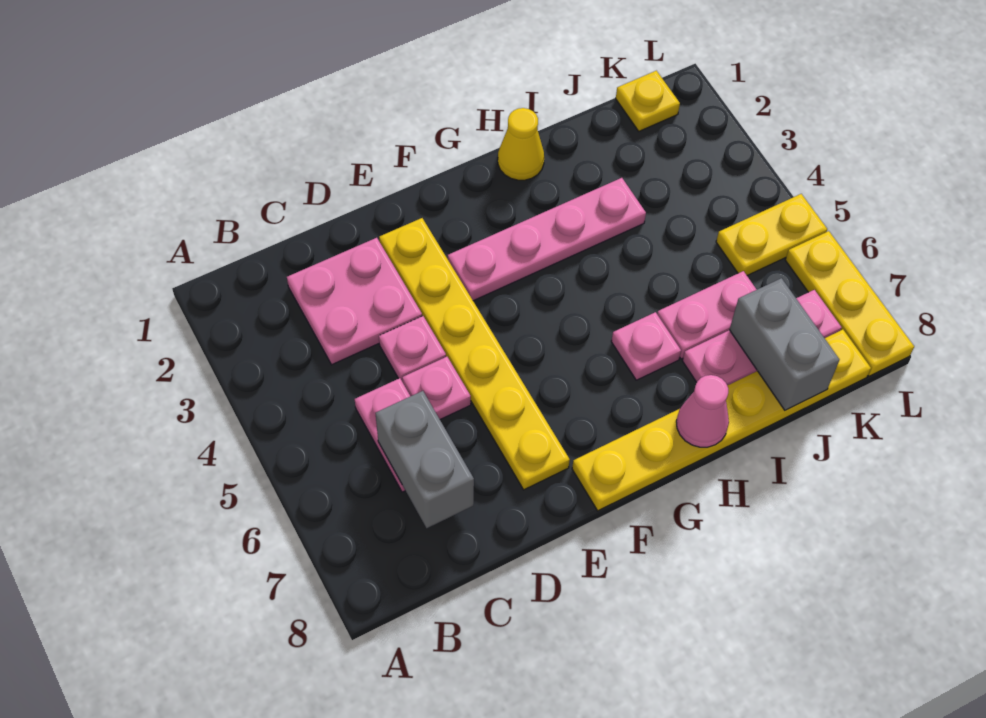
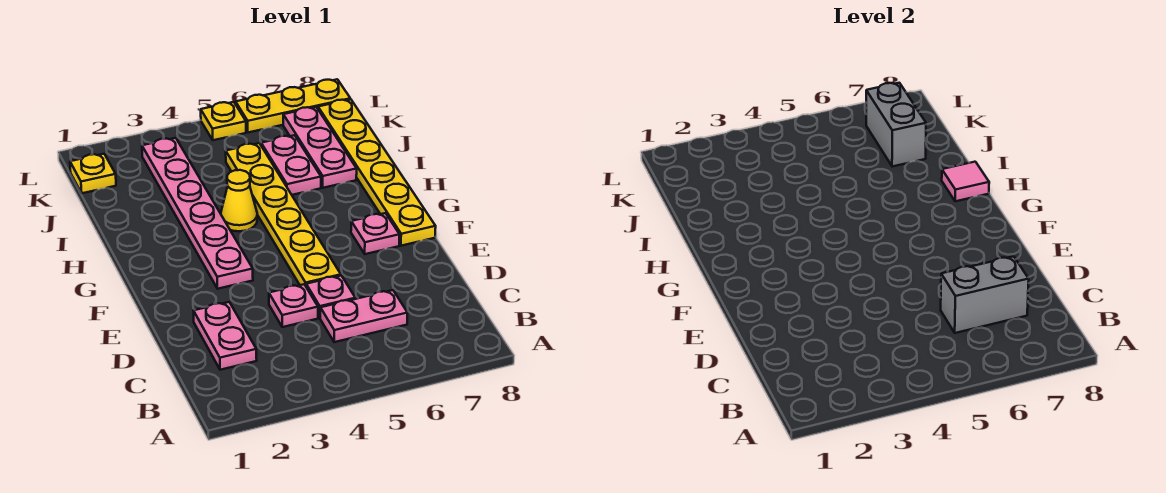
pink plate C2:D3 level 1 -> pink plate C2:D2 level 1
yellow plate E2:E7 level 1 -> yellow plate E5:J5 level 1
pink plate F3:I3 level 1 -> pink plate F3:K3 level 1
yellow cone H1 level 1 -> yellow cone H4 level 1
pink plate H6 level 1 -> pink plate F7 level 1
pink cone H8 level 2 -> pink tile H8 level 2
grey brick J7:J8 level 2 -> grey brick J7:K7 level 2
yellow plate K5:L5 level 1 -> yellow plate L5 level 1

